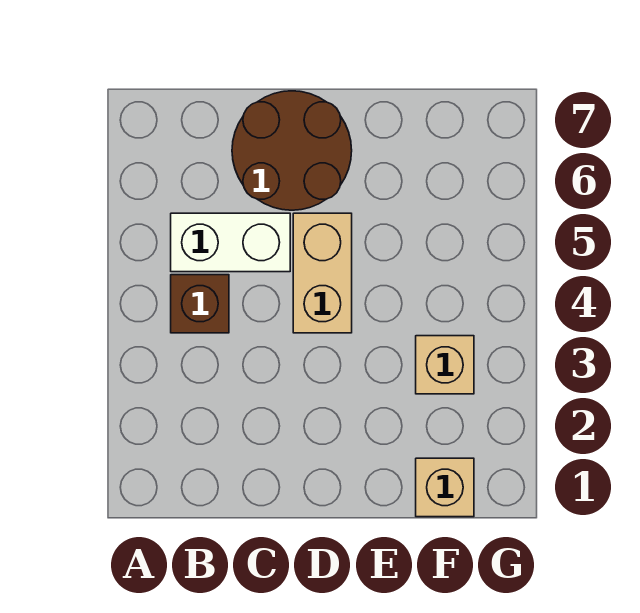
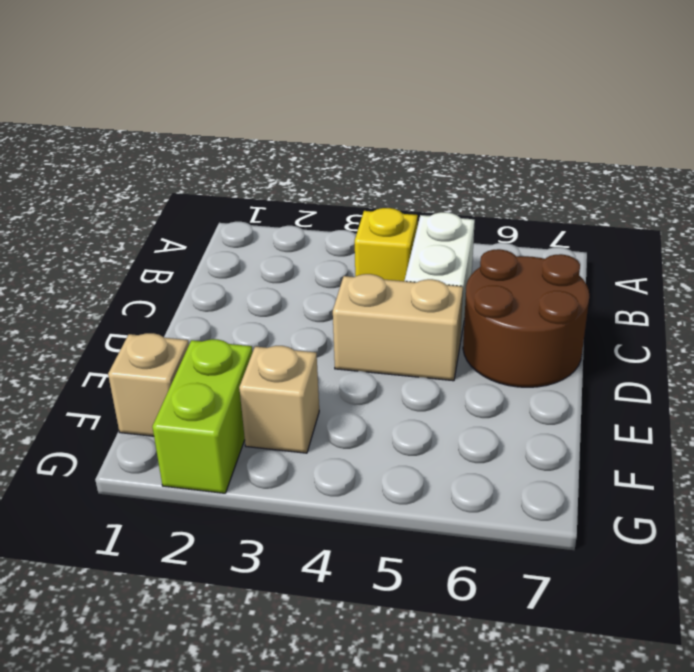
brown brick B4 level 1 -> yellow brick B4 level 1
none -> lime brick F2:G2 level 1

